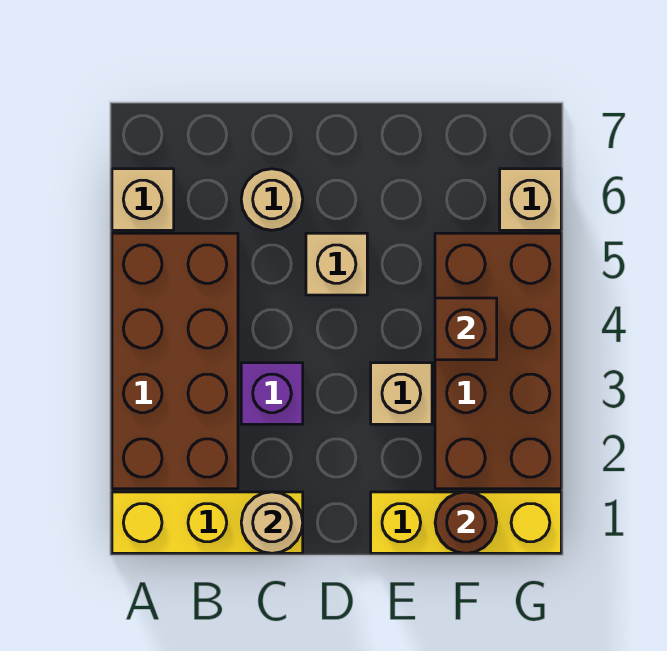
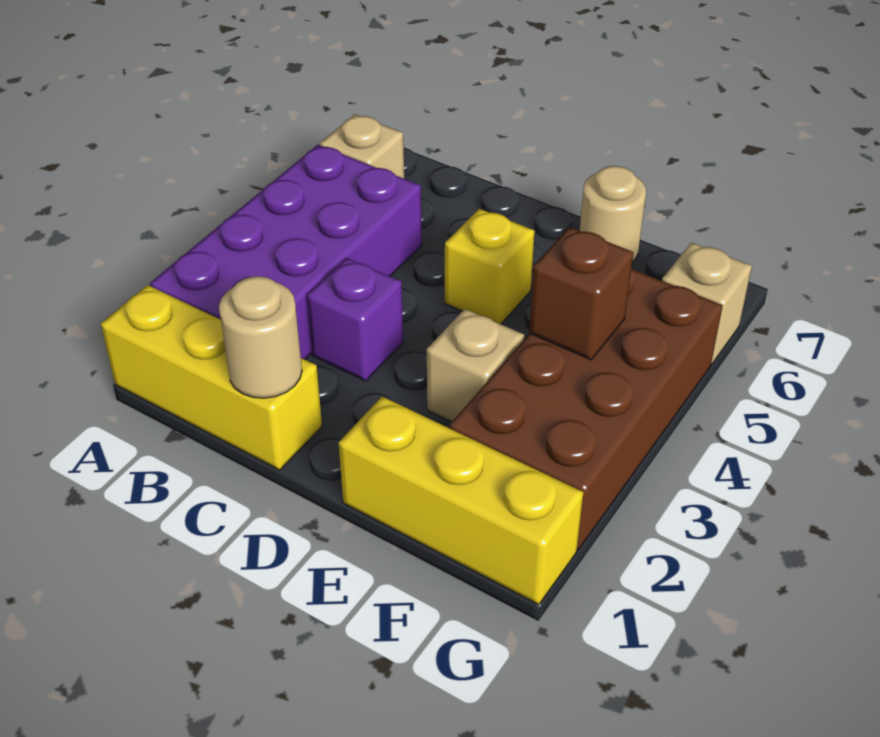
brown brick A2:B5 level 1 -> purple brick A2:B5 level 1
tan round brick C6 level 1 -> tan round brick E7 level 1
tan brick D5 level 1 -> yellow brick D5 level 1
brown round brick F1 level 2 -> none

